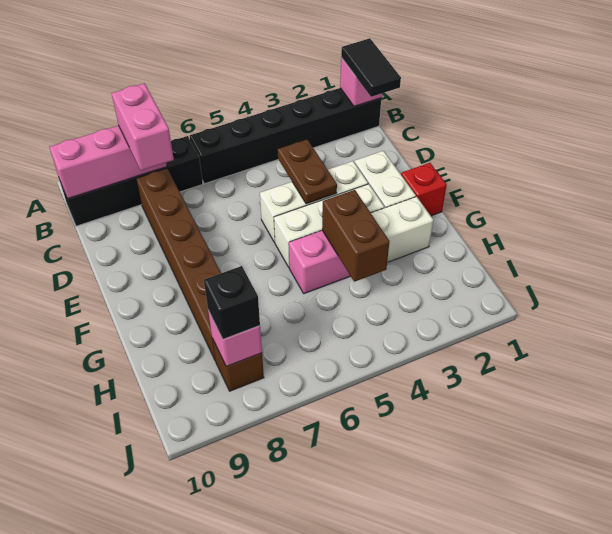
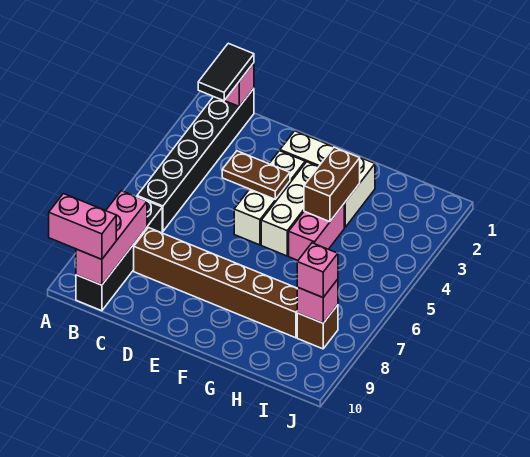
black tile B1:C1 level 3 -> black tile B1:B2 level 3
pink brick B8:C8 level 3 -> pink brick A10:B10 level 3
red brick F1 level 1 -> none
brown brick G4:H4 level 2 -> brown brick G3:G4 level 2
black brick I8 level 3 -> pink brick I8 level 3

